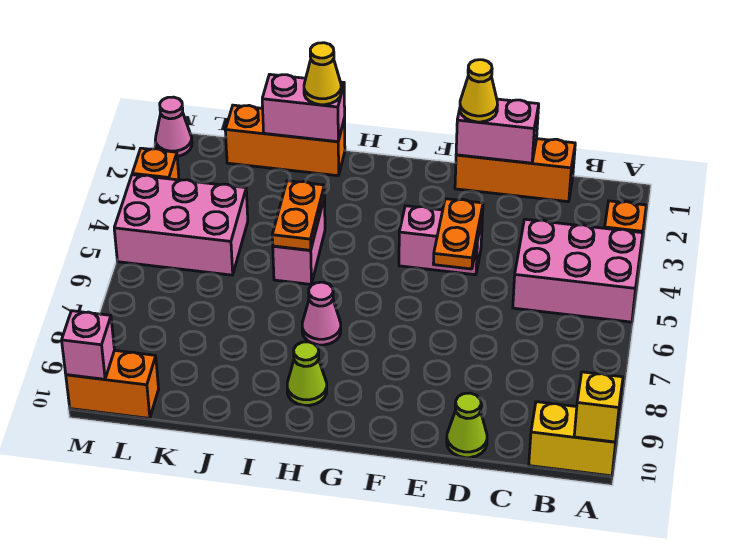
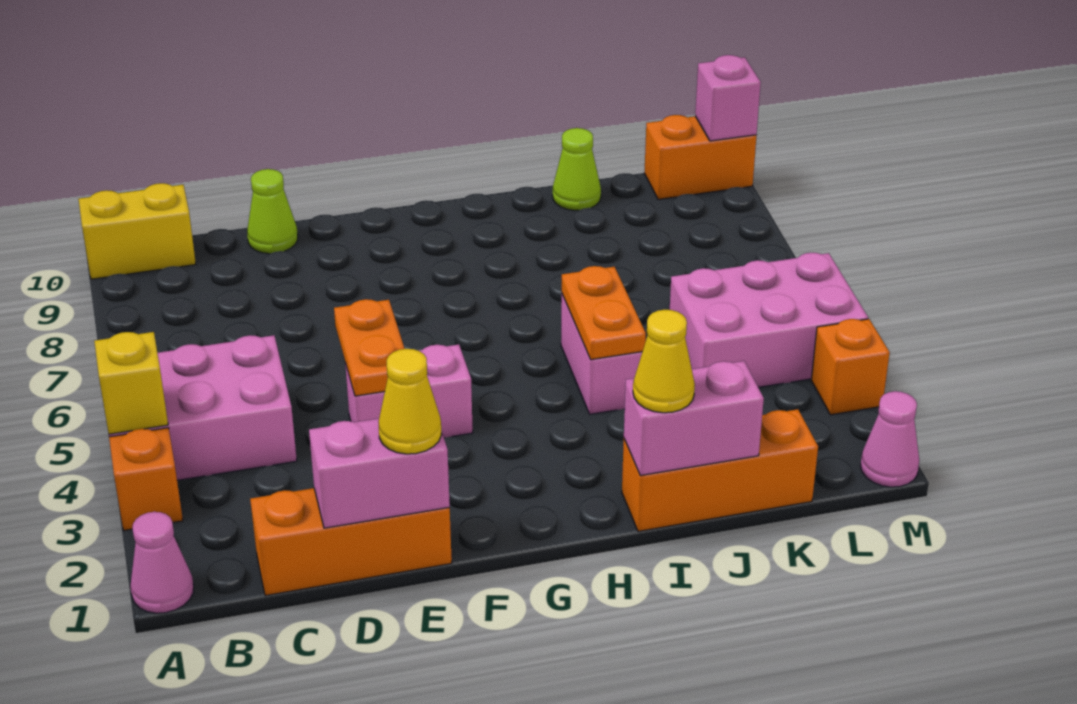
yellow brick A10 level 2 -> yellow brick A4 level 2
pink cone H7 level 1 -> pink cone A1 level 1
lime cone H9 level 1 -> lime cone J10 level 1

